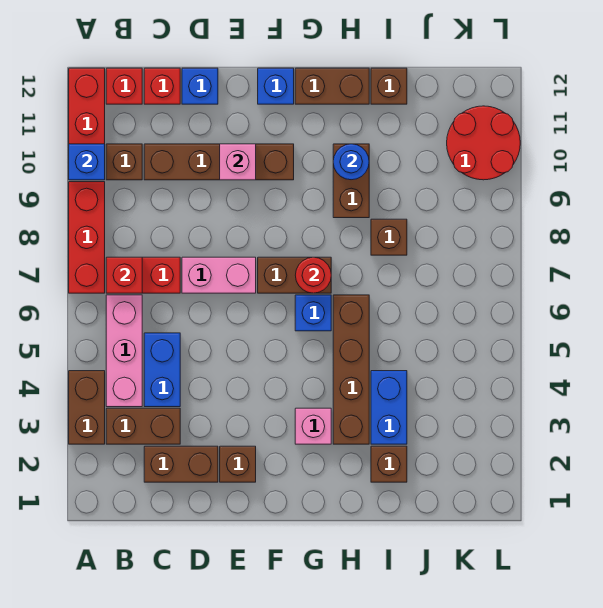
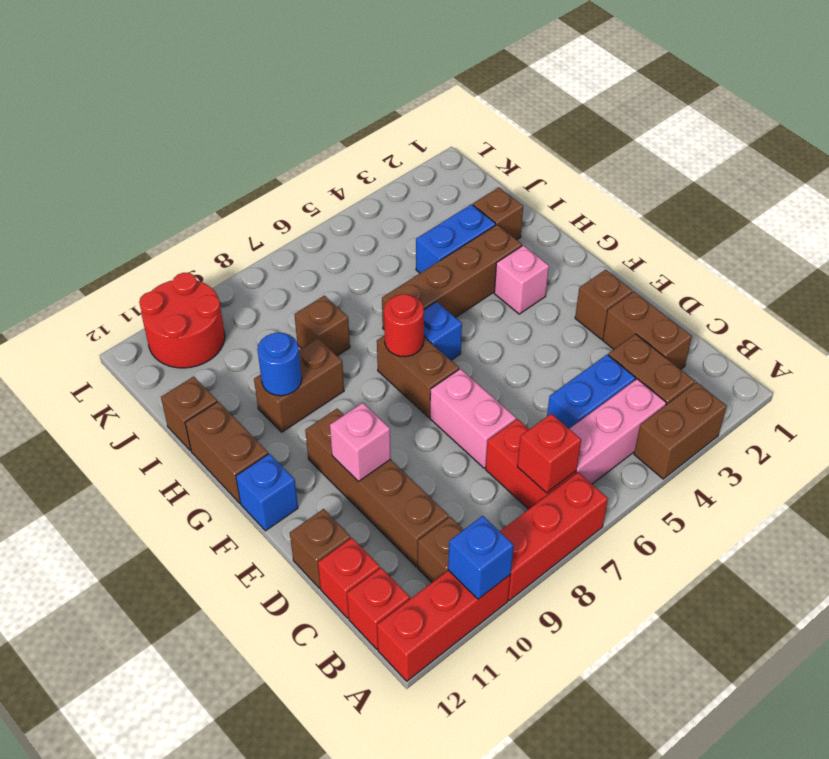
blue brick D12 level 1 -> brown brick D12 level 1

